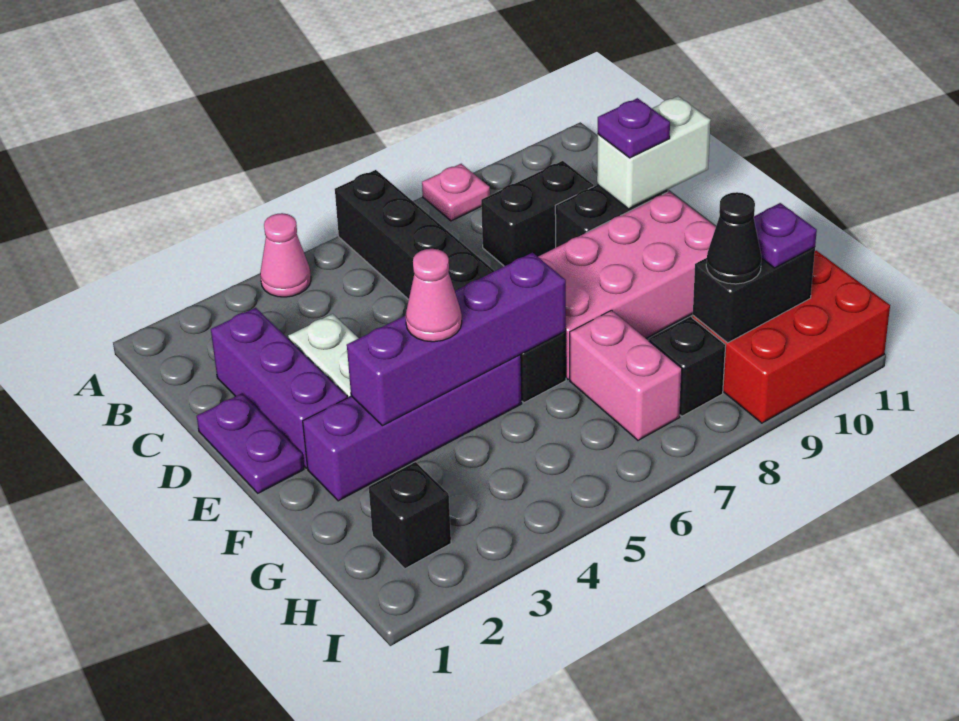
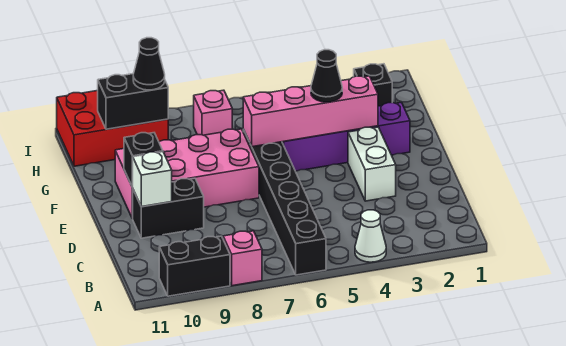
pink cone A4 level 1 -> white cone A4 level 1
pink plate A8 level 1 -> pink brick A8 level 1
purple brick C2:E2 level 1 -> none
black brick C8:C9 level 1 -> black brick A9:A10 level 1
purple plate D1:E1 level 1 -> none
white brick D10:D11 level 2 -> white brick D10 level 2
purple plate D10 level 3 -> none
purple brick F3:F6 level 2 -> pink brick F3:F6 level 2
pink cone F4 level 3 -> black cone F4 level 3
pink brick G7:H7 level 1 -> pink brick H7 level 1
black brick H8 level 1 -> black brick E10 level 2
purple plate H10 level 3 -> none

